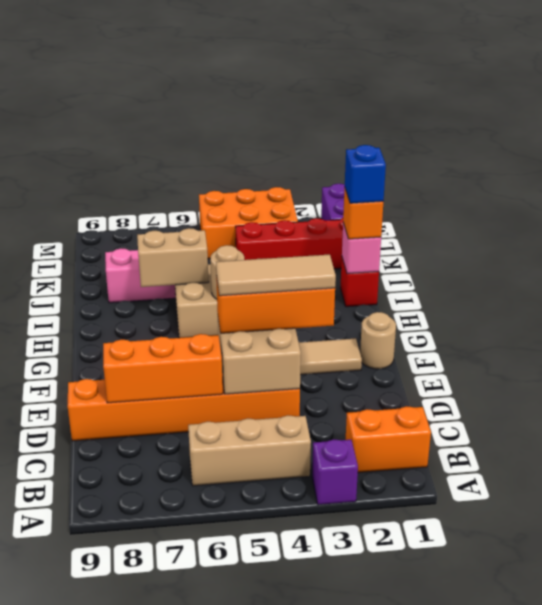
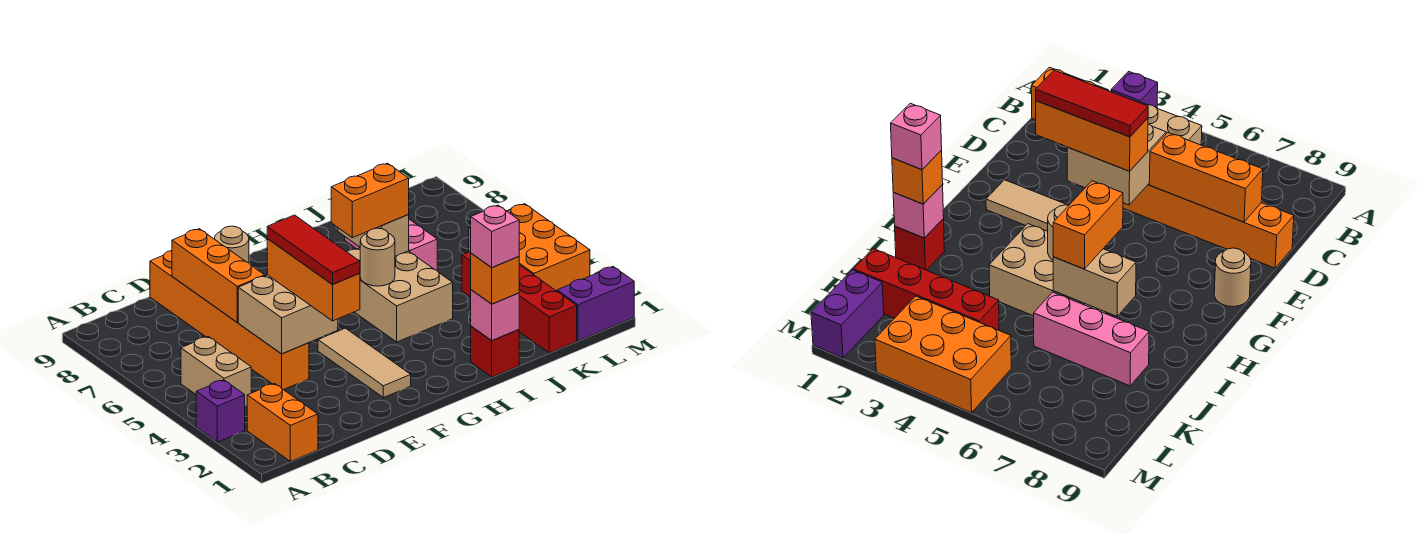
tan brick B4:B6 level 1 -> tan brick B4:B5 level 1
tan tile E3:E5 level 4 -> red tile E3:E5 level 4
tan round brick F1 level 1 -> tan round brick F9 level 1
none -> orange brick H6:I6 level 3
blue brick I1 level 4 -> pink brick I1 level 4

